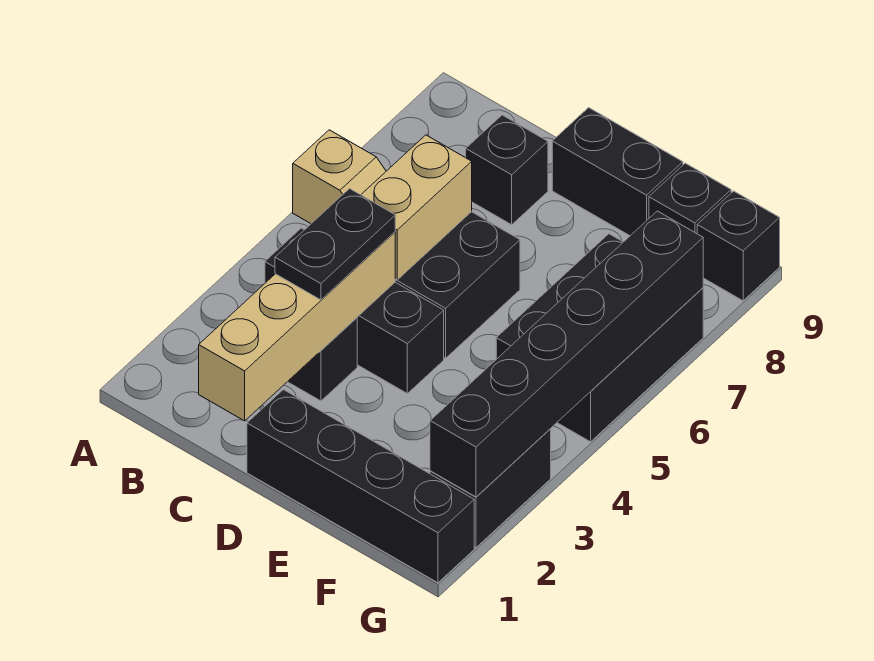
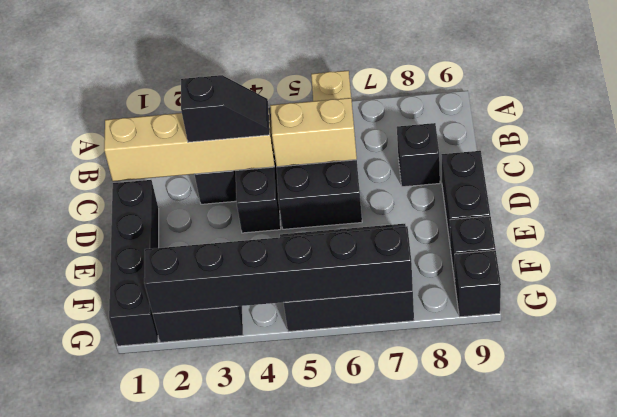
black plate C3:C4 level 3 -> black slope C3:C4 level 3 top 3

